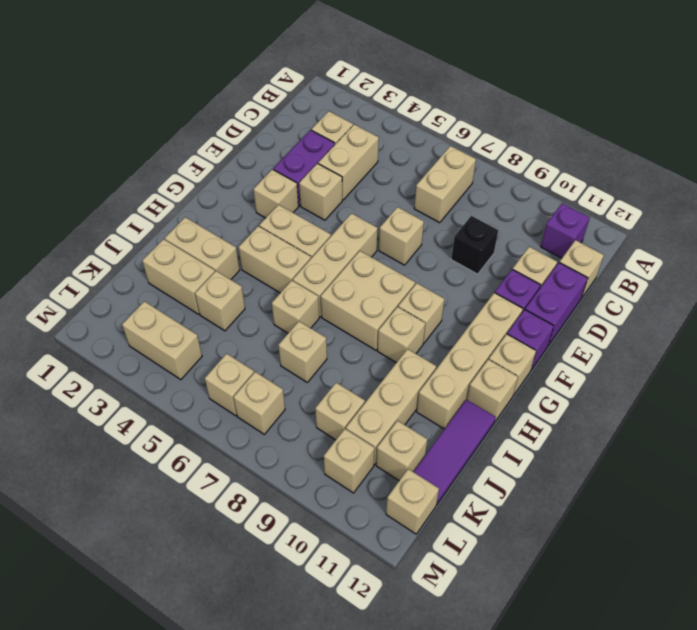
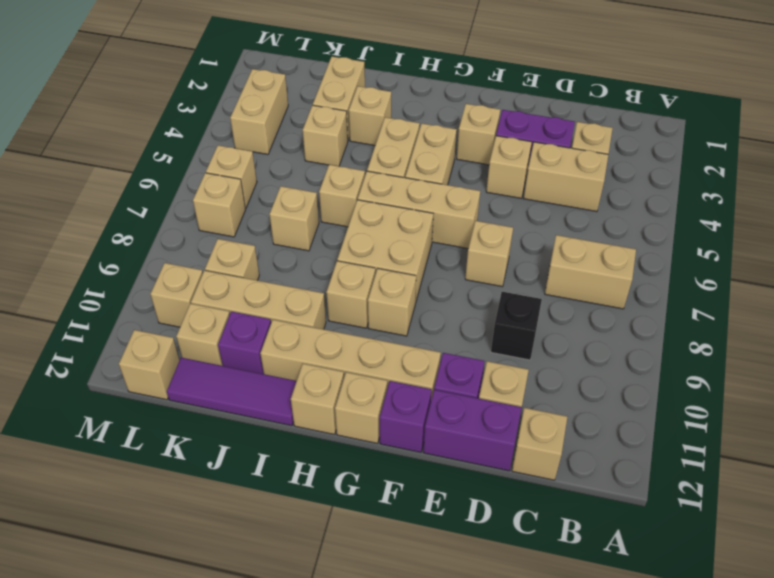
purple brick B11 level 1 -> purple brick J11 level 1
tan brick I2:I3 level 1 -> tan brick I3 level 1

